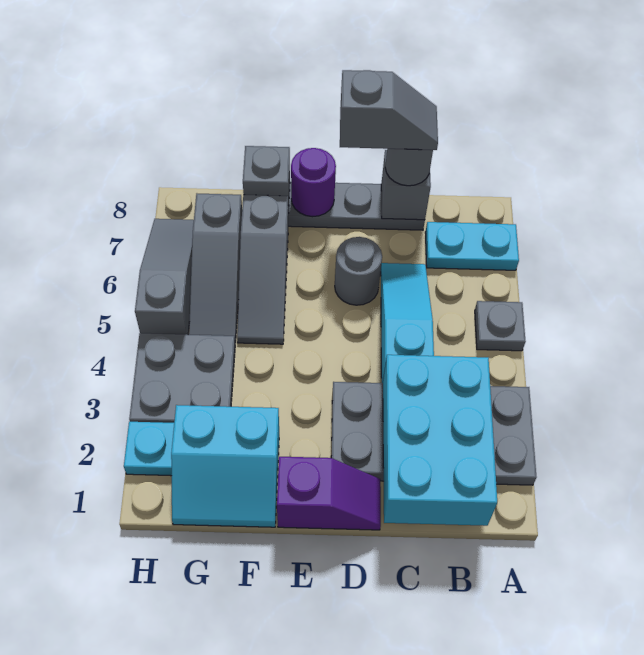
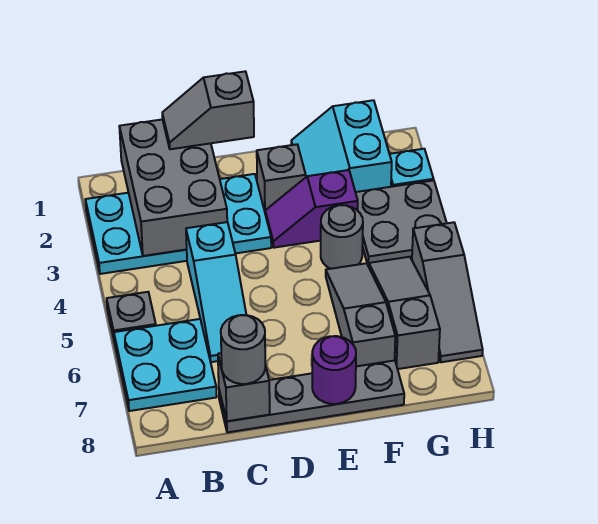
grey plate A2:D3 level 1 -> cyan plate A2:D3 level 1
cyan plate A7:B7 level 1 -> cyan plate A6:B7 level 1
cyan brick B1:C3 level 2 -> grey brick B1:C3 level 2
grey slope C8:D8 level 4 top D -> grey slope C1:D1 level 3 top D
purple slope D1:E1 level 1 top E -> purple slope E3:F3 level 1 top F
grey round brick D6 level 1 -> grey round brick F4 level 1
cyan slope F1:G2 level 1 top 2 -> cyan slope F1:G2 level 1 top G
grey brick F8 level 2 -> grey brick E2 level 1

